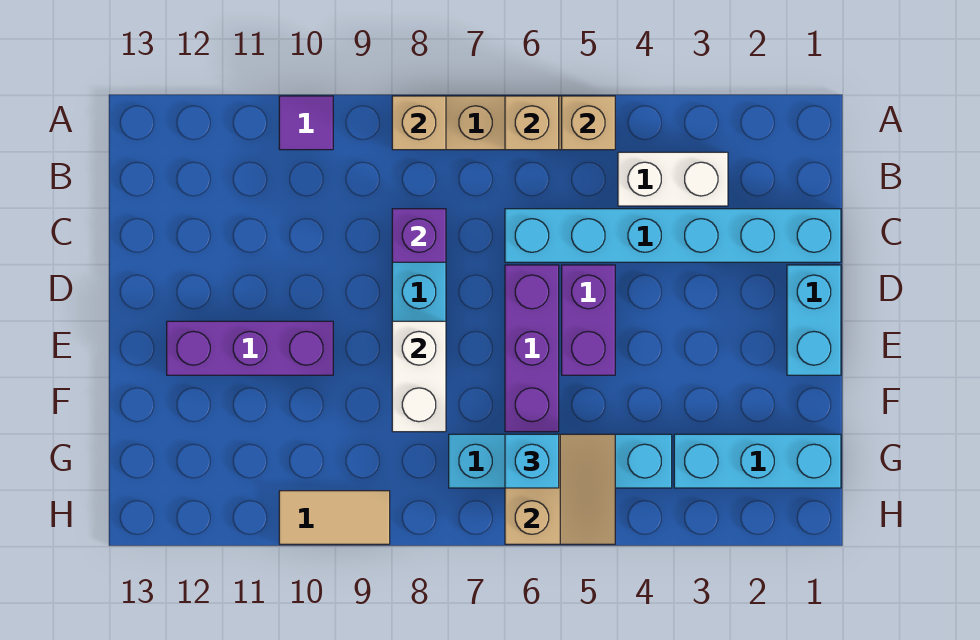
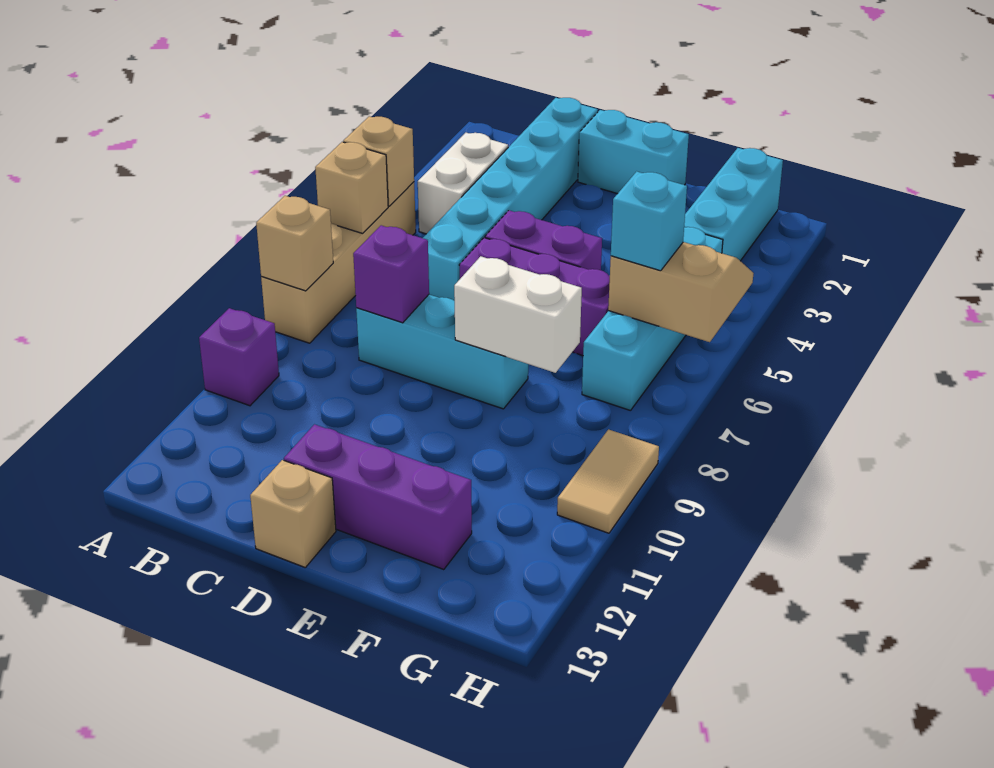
purple tile A10 level 1 -> purple brick A10 level 1
none -> tan brick D13 level 1
purple brick E10:E12 level 1 -> purple brick D12:F12 level 1

